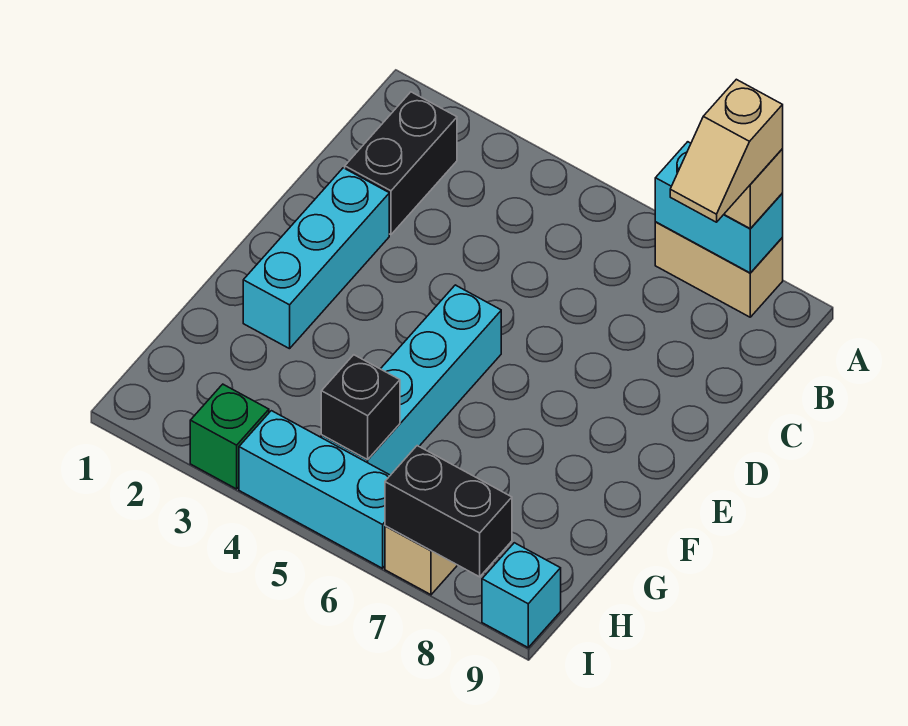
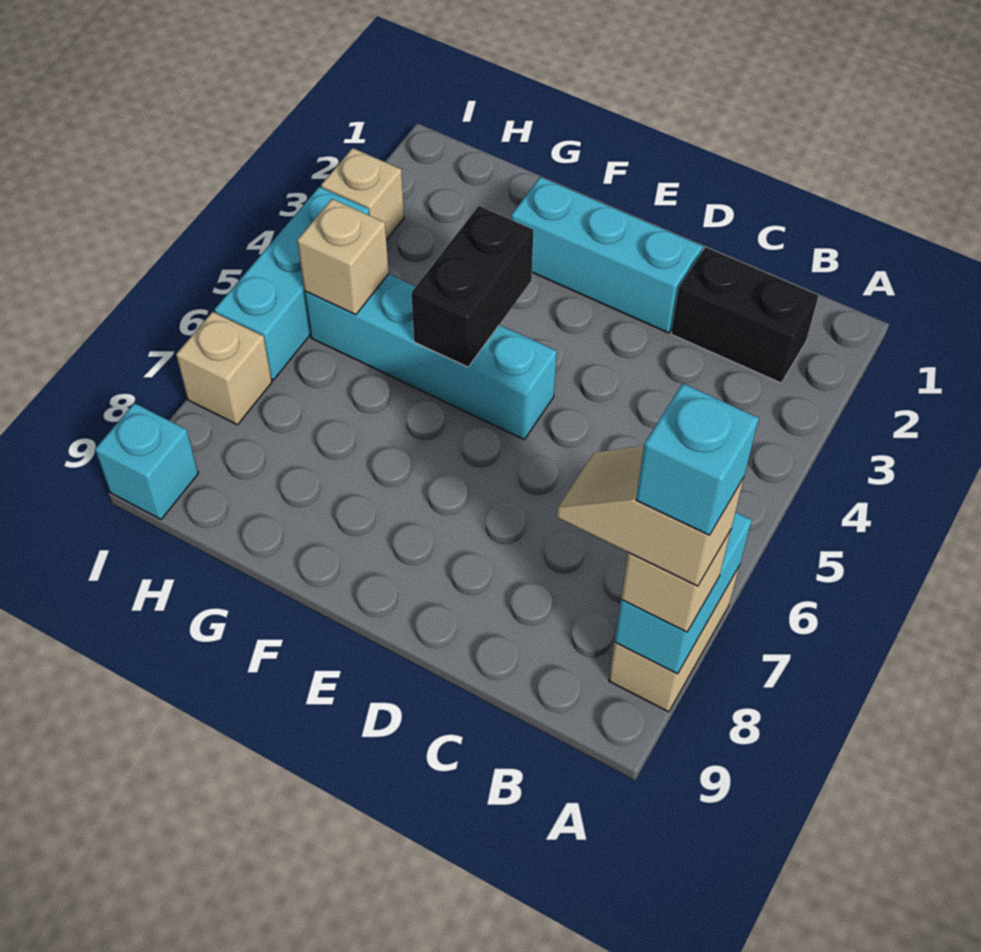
none -> cyan brick A8 level 5
black brick H5 level 2 -> tan brick H5 level 2
green brick I3 level 1 -> tan brick I3 level 1
black brick I7:I8 level 2 -> black brick F4:F5 level 2

